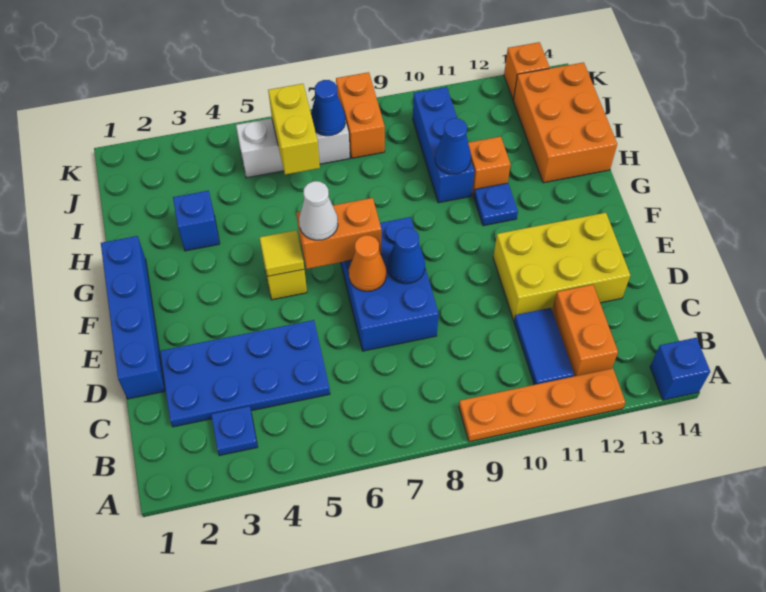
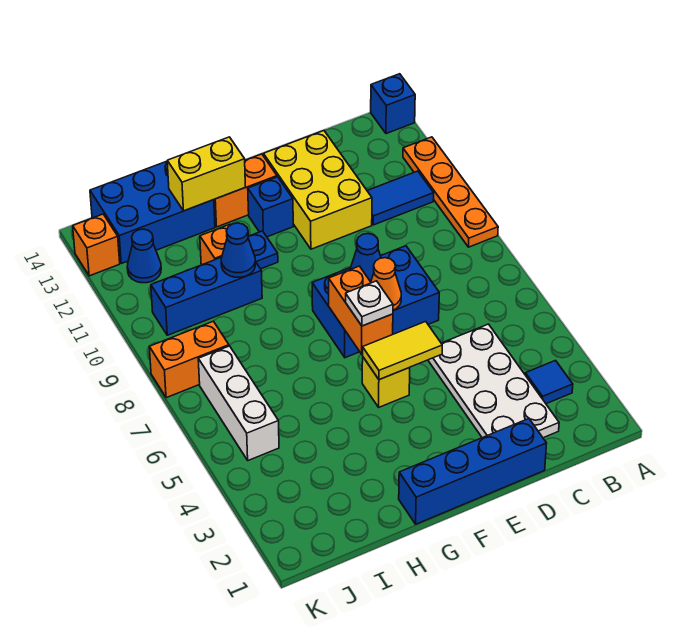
blue plate B3 level 1 -> blue tile B3 level 1
orange brick B12:C12 level 1 -> orange brick F13:G13 level 1
blue plate C2:D5 level 1 -> white plate C2:D5 level 1
yellow tile F5 level 2 -> yellow tile E5:F5 level 2
white cone F6 level 3 -> white plate F6 level 3
blue brick H3 level 1 -> blue brick F12 level 1
orange brick H13:J14 level 1 -> blue brick H13:J14 level 1
yellow brick I6:J6 level 2 -> yellow brick G13:H13 level 2
blue cone J7 level 2 -> blue cone J12 level 1

